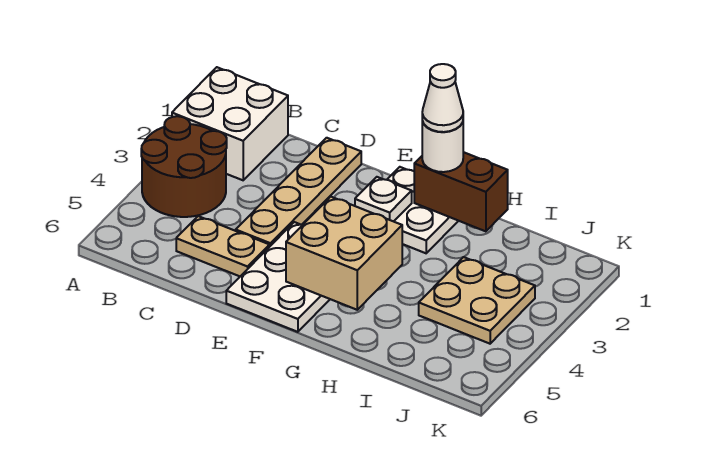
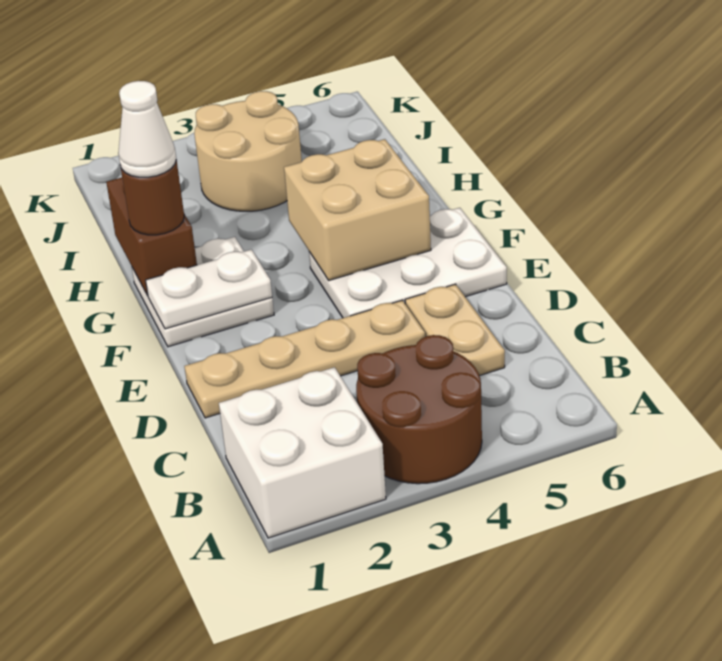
white plate F2 level 2 -> white plate F1:F2 level 2
white round brick G1 level 3 -> brown round brick G1 level 3
tan plate I3:J4 level 1 -> tan round brick I3:J4 level 1

